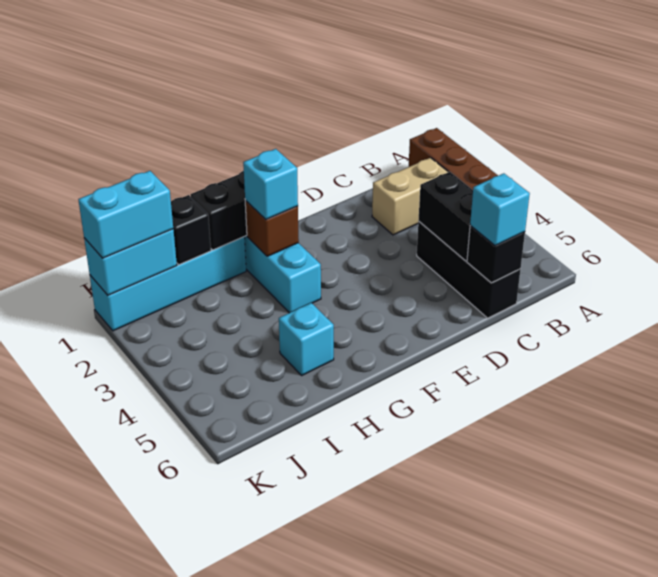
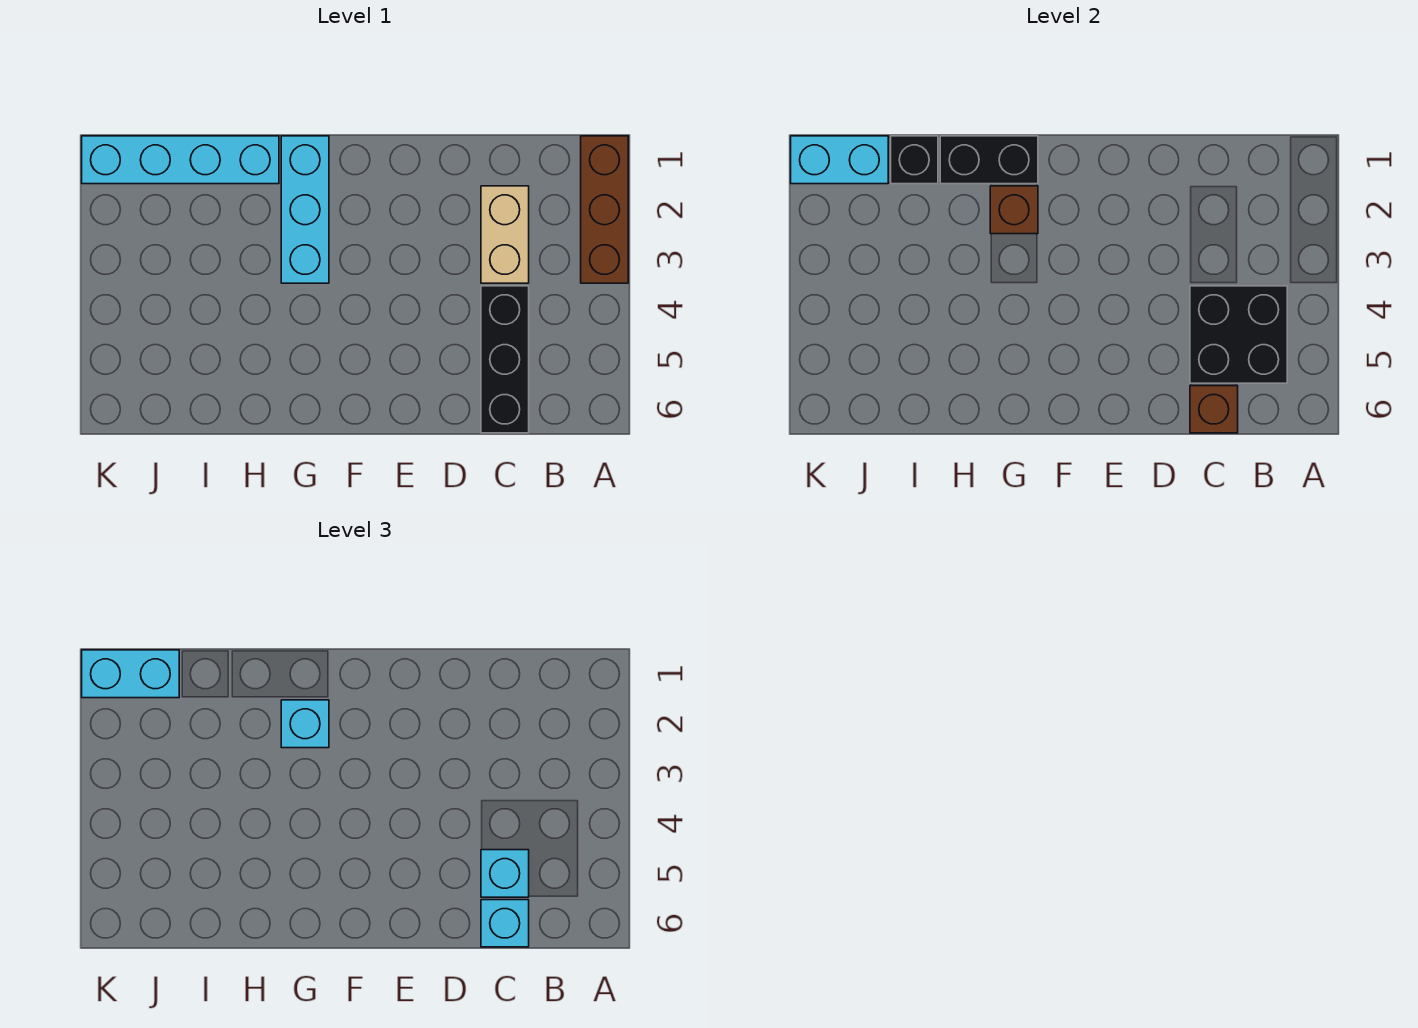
tan brick B2:C2 level 1 -> tan brick C2:C3 level 1
black brick C4:C5 level 2 -> black brick B4:C5 level 2
black brick C6 level 2 -> brown brick C6 level 2
cyan brick H5 level 1 -> cyan brick C5 level 3

